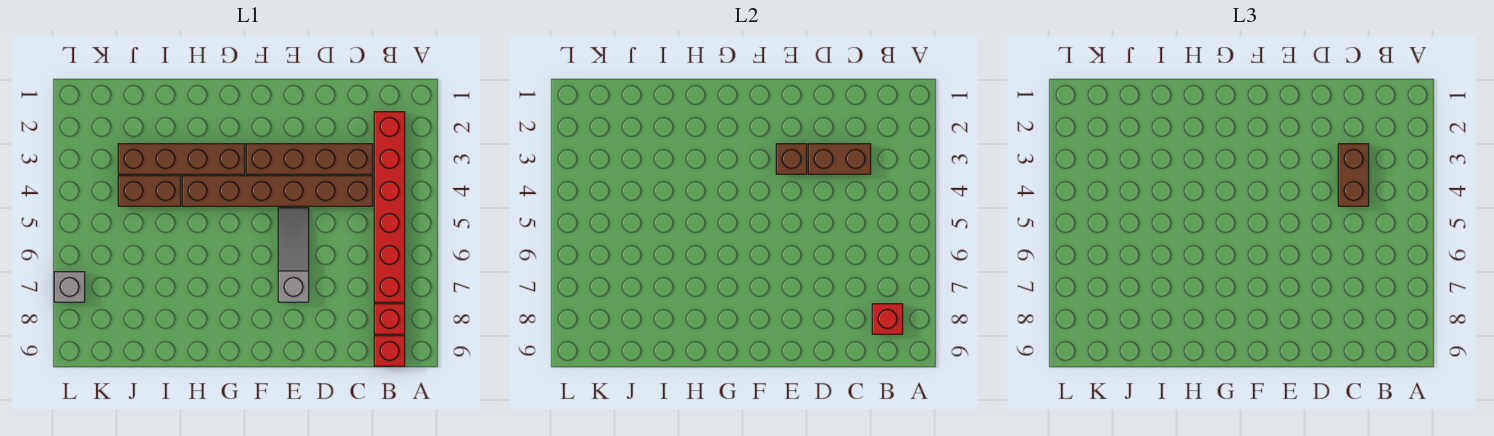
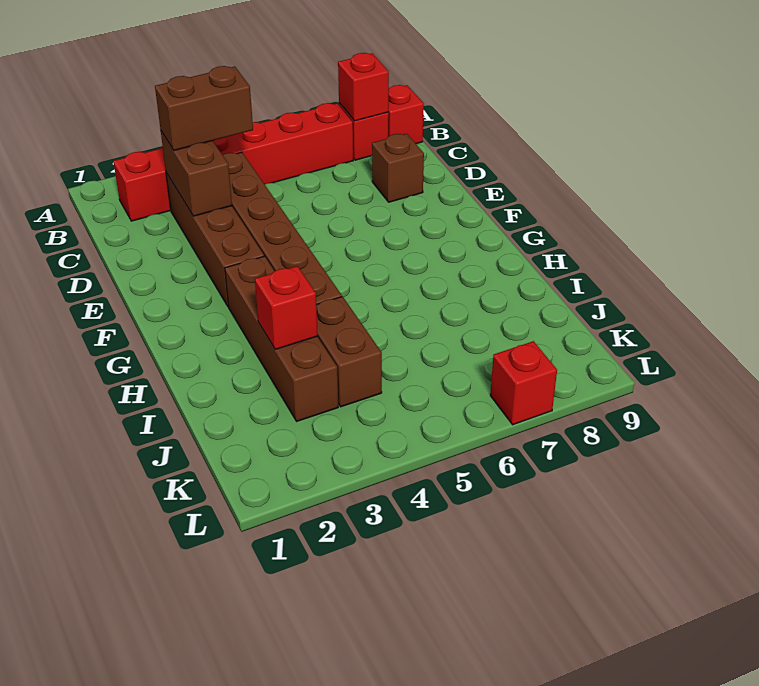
brown brick E3 level 2 -> brown brick D8 level 1
grey slope E5:E7 level 1 top 7 -> none
none -> red brick I3 level 2
grey brick L7 level 1 -> red brick L7 level 1

